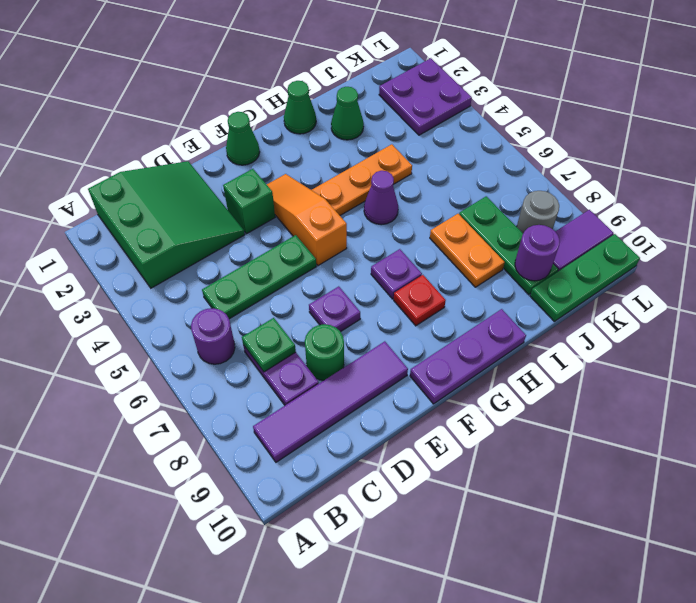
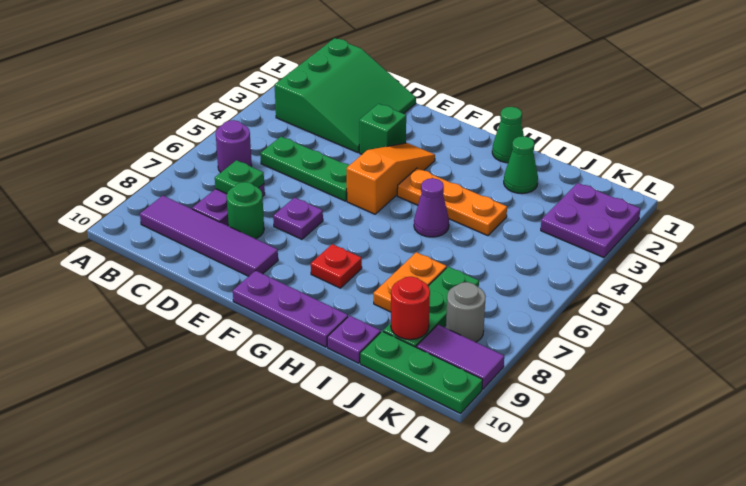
green cone F1 level 1 -> none
purple plate G7 level 1 -> purple plate I10 level 1
purple round brick J9 level 2 -> red round brick J9 level 2

